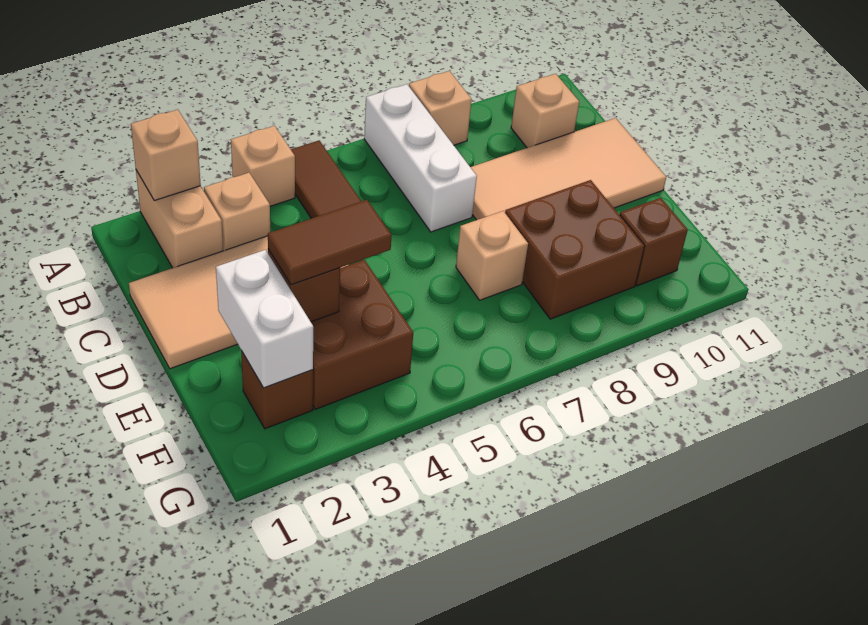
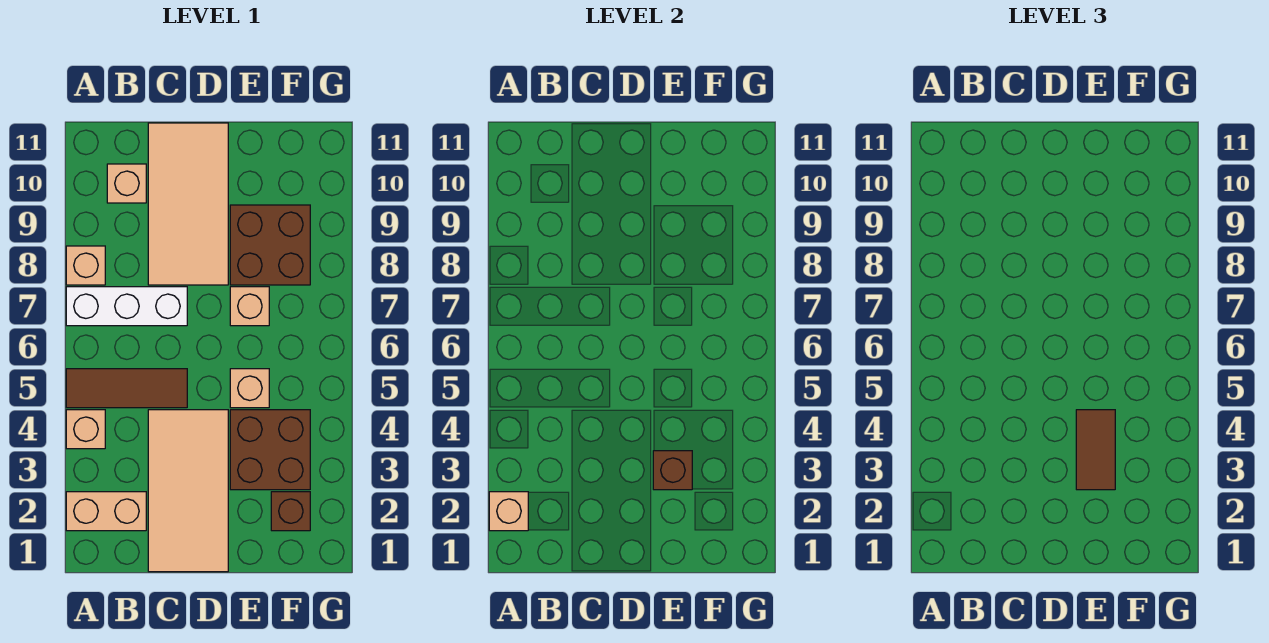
tan brick B3 level 1 -> tan brick E5 level 1
white brick E2:F2 level 2 -> none
brown brick F10 level 1 -> none

